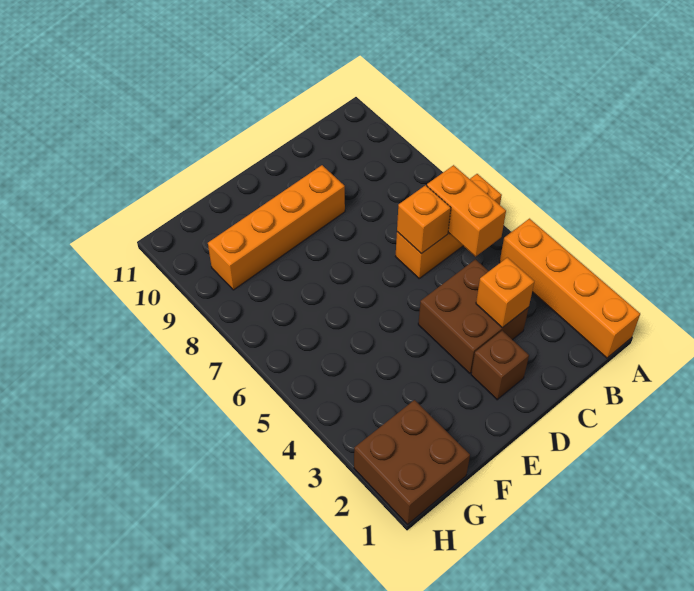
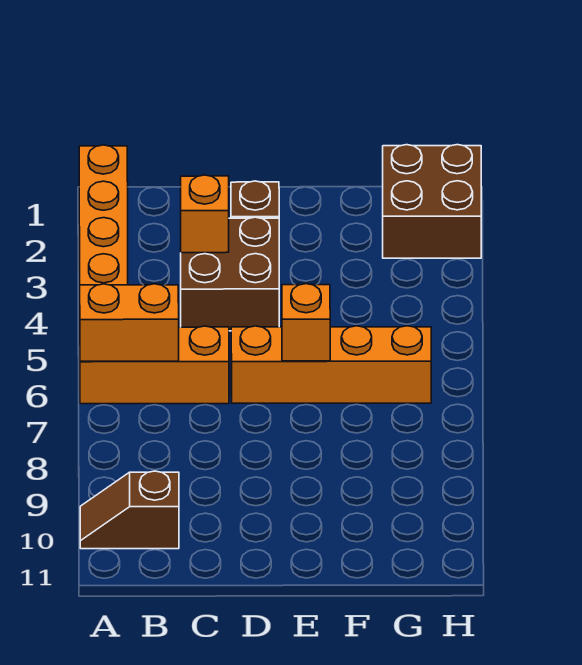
none -> brown slope A10:B10 level 1 top B
orange brick B5:B6 level 2 -> orange brick A6:B6 level 2
orange brick C6 level 2 -> orange brick E6 level 2
orange brick D9:G9 level 1 -> orange brick D6:G6 level 1

